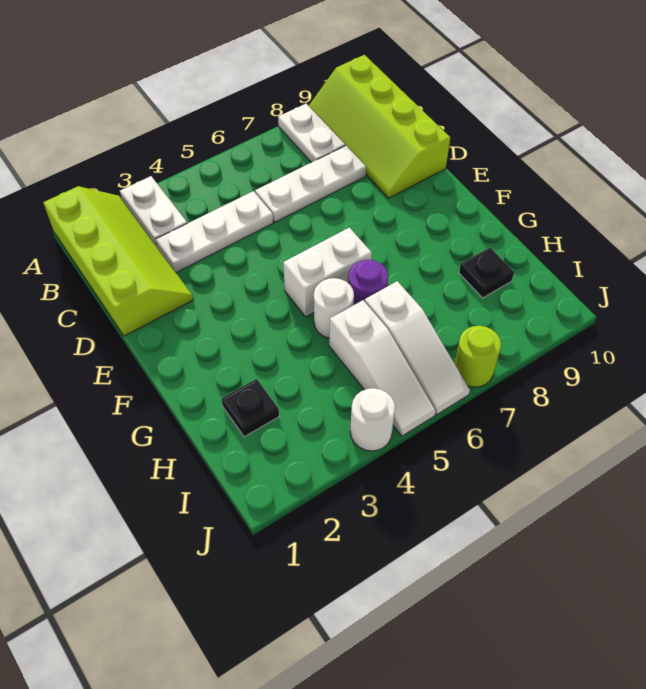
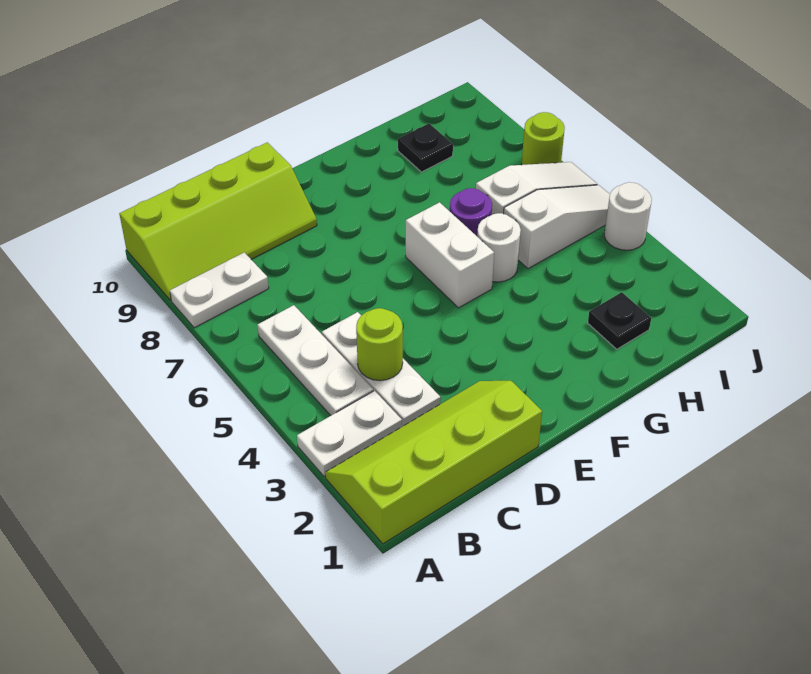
none -> lime round brick C4 level 2
white plate C6:C8 level 1 -> white plate B4:B6 level 1

